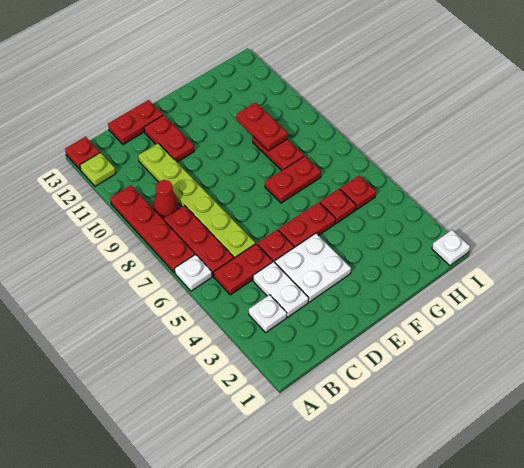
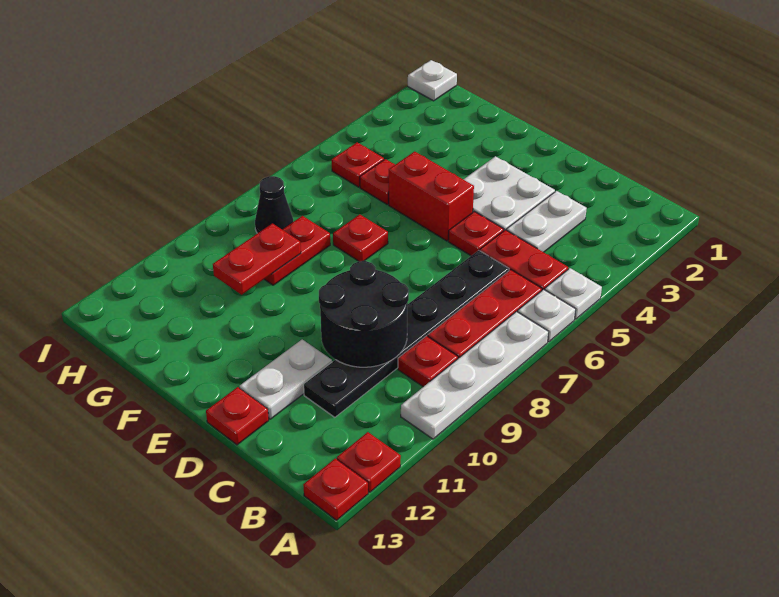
red plate A7:A10 level 1 -> white plate A7:A10 level 1
lime plate A12 level 1 -> red plate A12 level 1
white plate B3 level 1 -> white plate A5 level 1
red cone B9 level 1 -> red plate B9 level 1
lime plate C6:C11 level 1 -> black plate C6:C11 level 1
none -> black round brick C9:D10 level 2
red plate C13:D13 level 1 -> red plate D13 level 1
red plate D11:D12 level 1 -> white plate D11:D12 level 1
red plate E5:F5 level 1 -> red brick E5:F5 level 1
red plate F7:G7 level 1 -> red plate F7 level 1
none -> black cone H8 level 1

